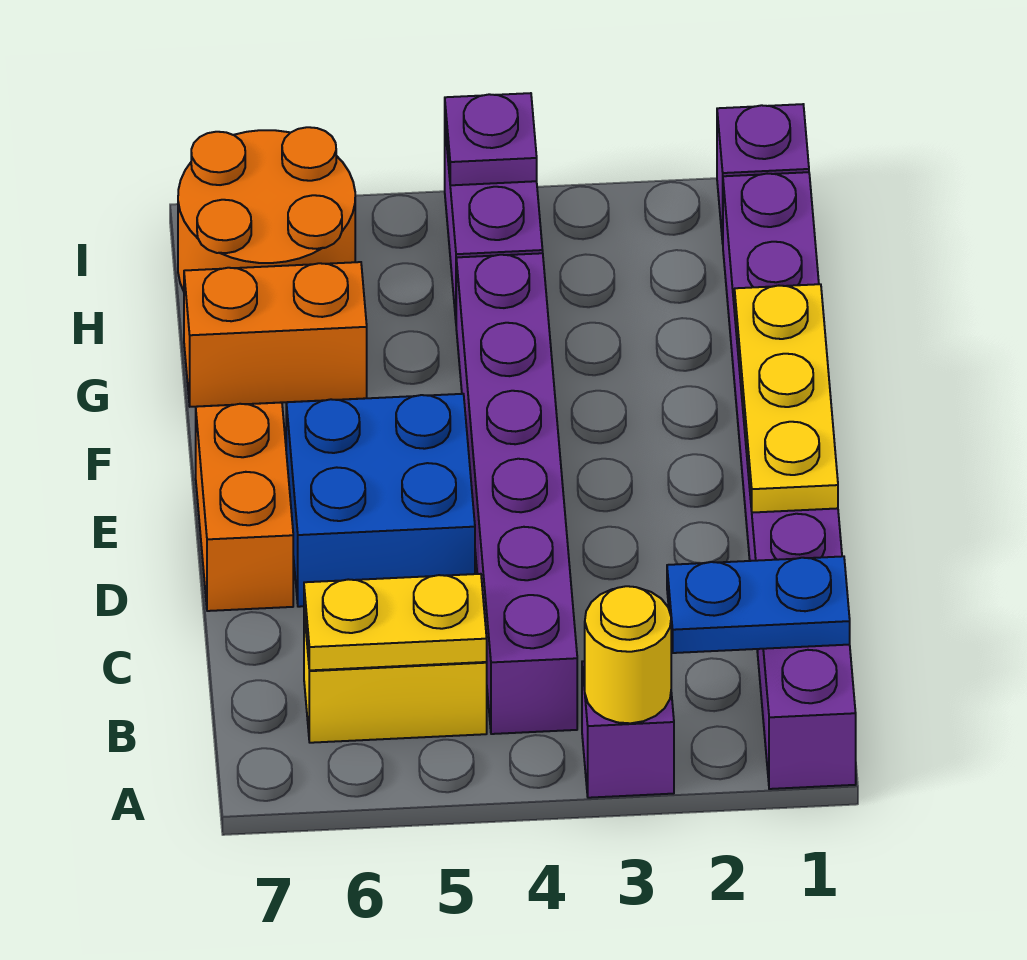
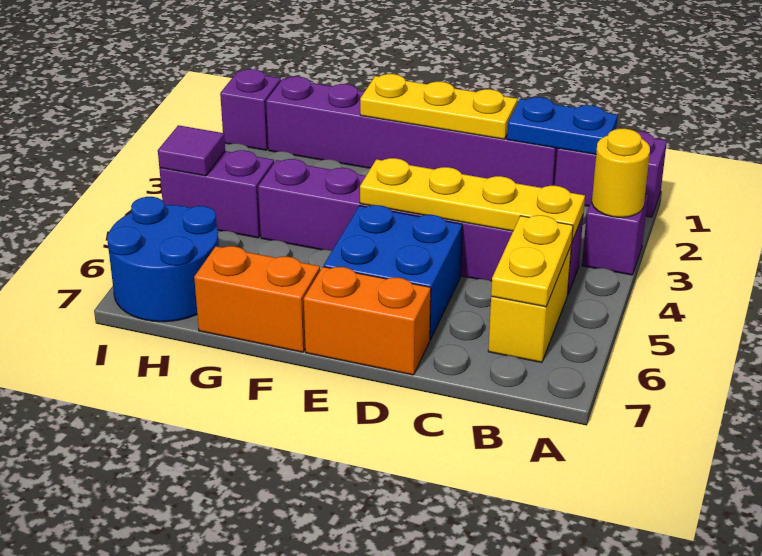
blue plate B1:B2 level 2 -> blue plate B1:C1 level 2
none -> yellow plate B4:E4 level 2
orange brick G6:G7 level 1 -> orange brick F7:G7 level 1
orange round brick H6:I7 level 1 -> blue round brick H6:I7 level 1
purple plate I4 level 2 -> purple tile I4 level 2

